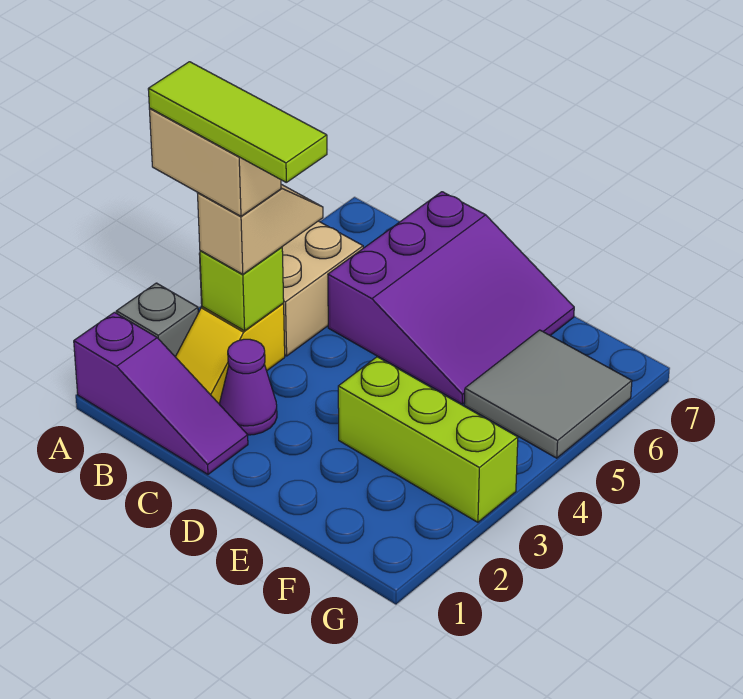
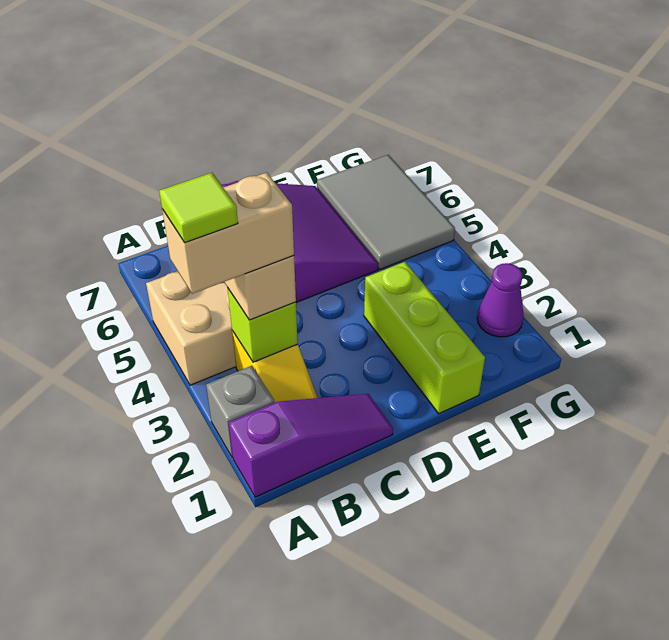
lime tile A3:C3 level 5 -> lime tile A3 level 5
purple cone C2 level 1 -> purple cone G2 level 1
lime brick E3:G3 level 1 -> lime brick E1:E3 level 1
grey tile F5:G6 level 1 -> grey tile F5:G7 level 1

